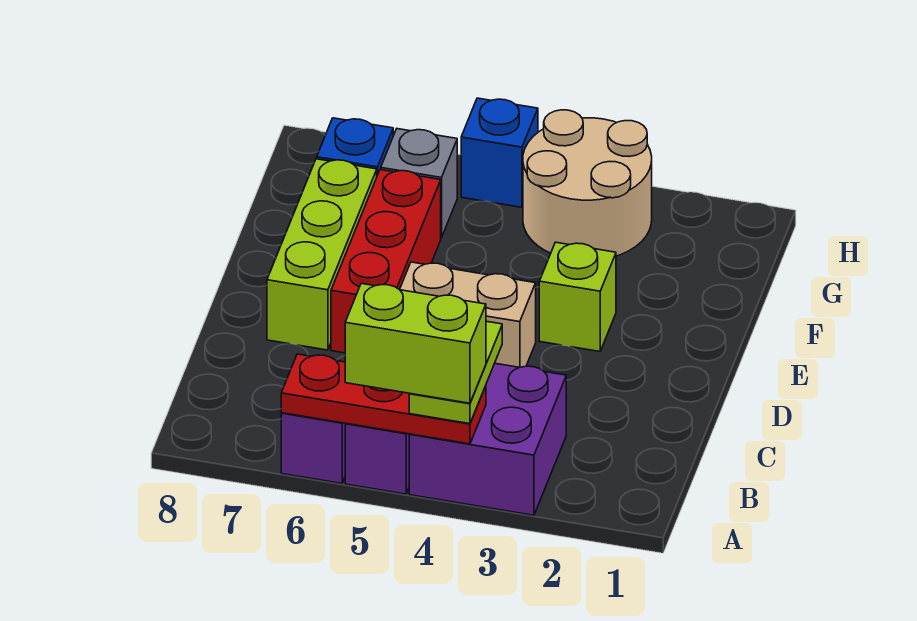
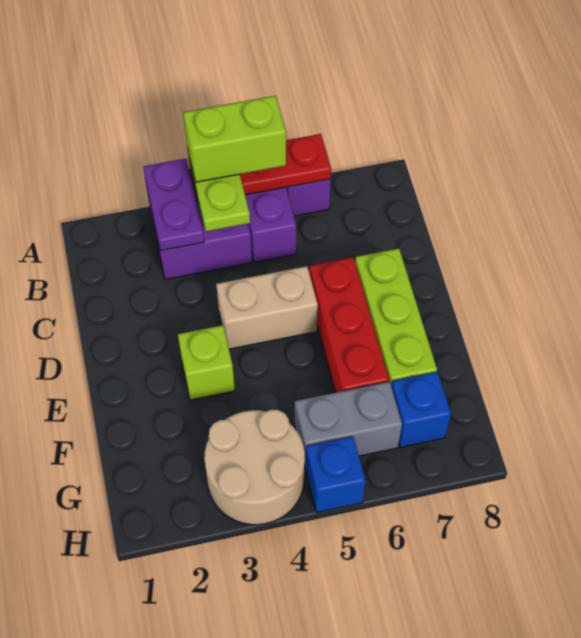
none -> purple plate A3:B3 level 2
grey brick G6 level 1 -> grey brick G5:G6 level 1

